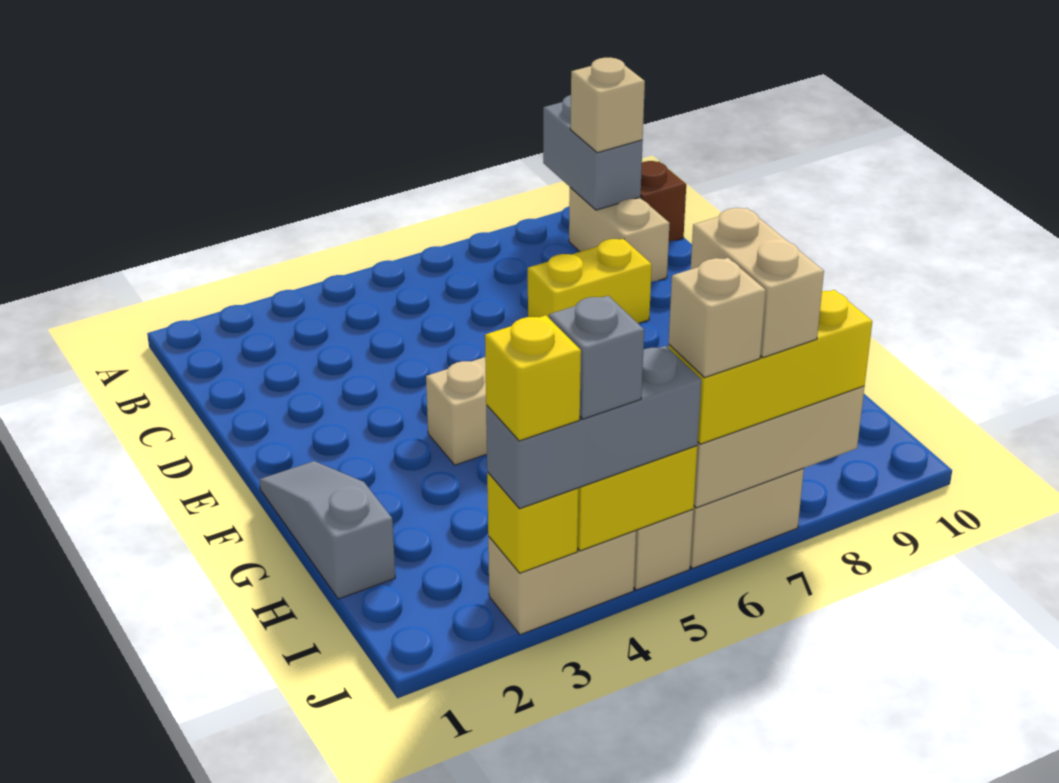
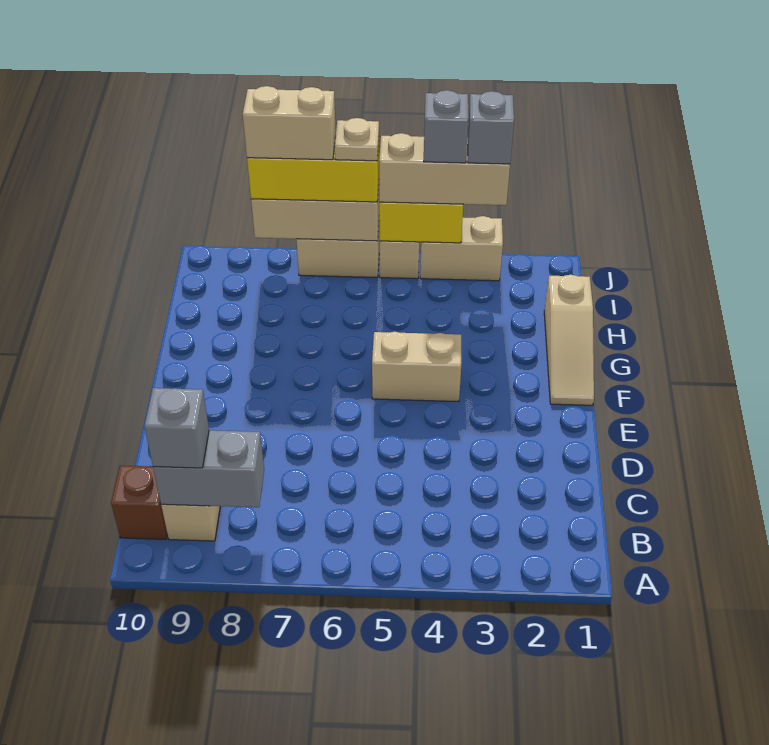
grey brick A9:B9 level 2 -> grey brick B8:B9 level 2
tan brick B9 level 3 -> grey brick B9 level 3
yellow brick D7:D8 level 1 -> none
grey slope F1:H1 level 1 top H -> tan slope F1:H1 level 1 top H
tan brick I7:J7 level 4 -> tan brick J7:J8 level 4
yellow brick J3 level 2 -> none
grey brick J3:J5 level 3 -> tan brick J3:J5 level 3
yellow brick J3 level 4 -> grey brick J3 level 4
tan brick J6 level 4 -> tan plate J6 level 4

